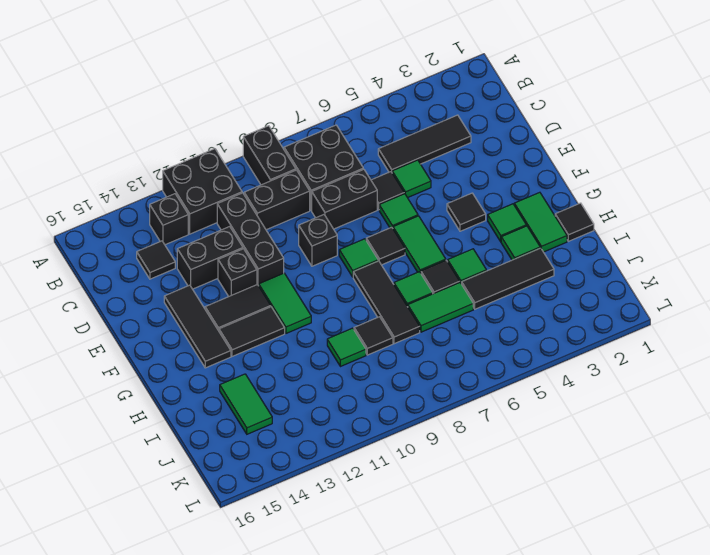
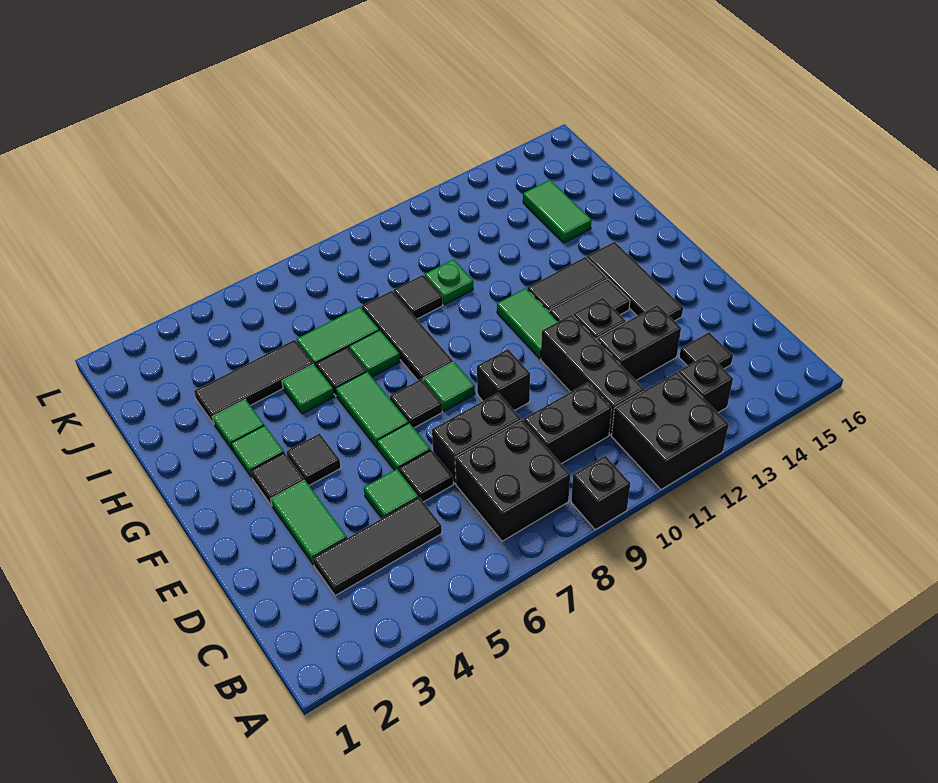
black brick A9:B9 level 1 -> black brick A9 level 1
green tile G2:H2 level 1 -> green tile D3:E3 level 1
black tile H1 level 1 -> black tile F3 level 1
green tile I10 level 1 -> green plate I10 level 1

